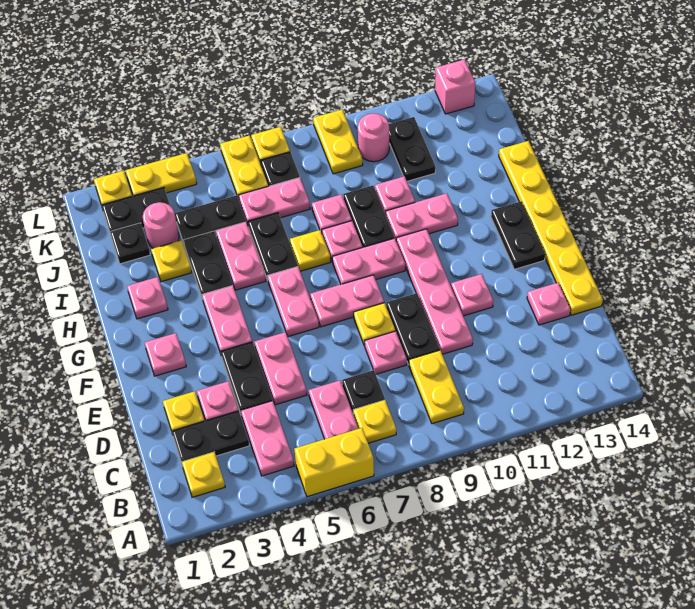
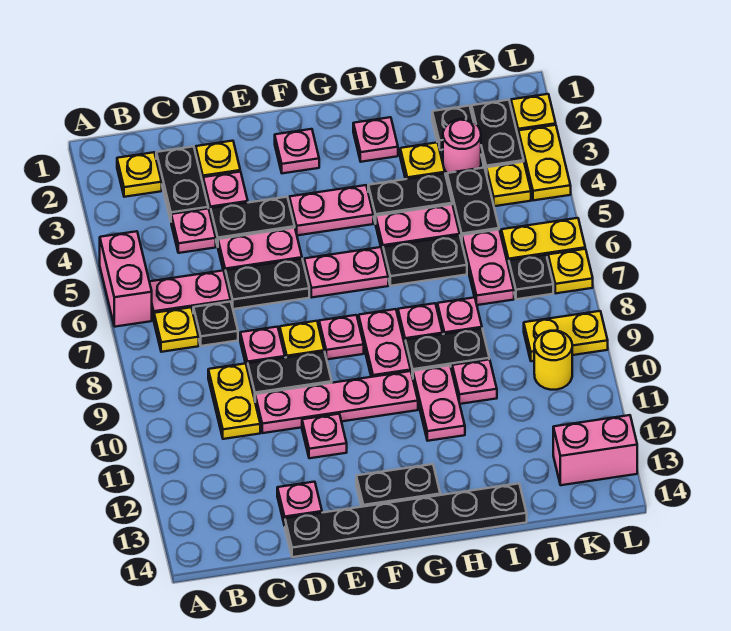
yellow brick A5:A6 level 1 -> pink brick A5:A6 level 1
pink plate B4:C4 level 1 -> pink plate C4 level 1
yellow plate B9:C9 level 1 -> yellow plate C9:C10 level 1
yellow plate D14:I14 level 1 -> black plate D14:I14 level 1
pink plate F7:F8 level 1 -> pink plate F8 level 1
yellow plate H7 level 1 -> yellow plate K4 level 1
black plate J11:K11 level 1 -> black plate D6:E6 level 1
pink round brick K10 level 1 -> yellow round brick K10 level 1
pink brick L13 level 1 -> pink brick K13:L13 level 1

